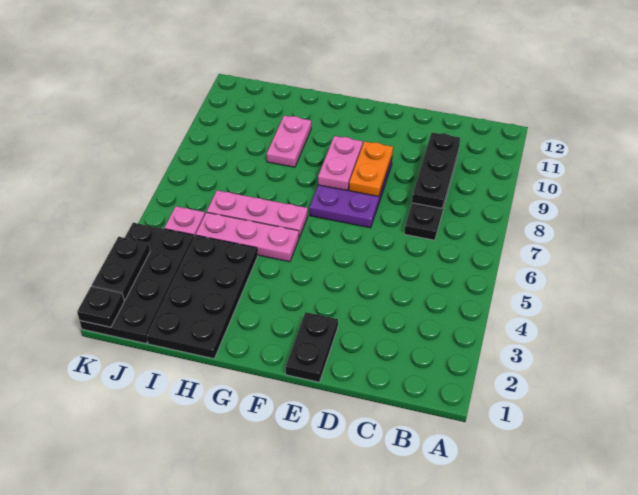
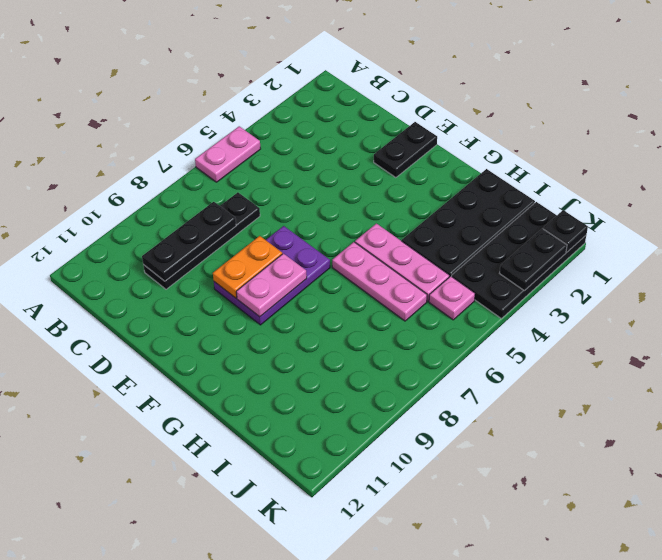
pink plate H9:H10 level 1 -> pink plate A5:A6 level 1

